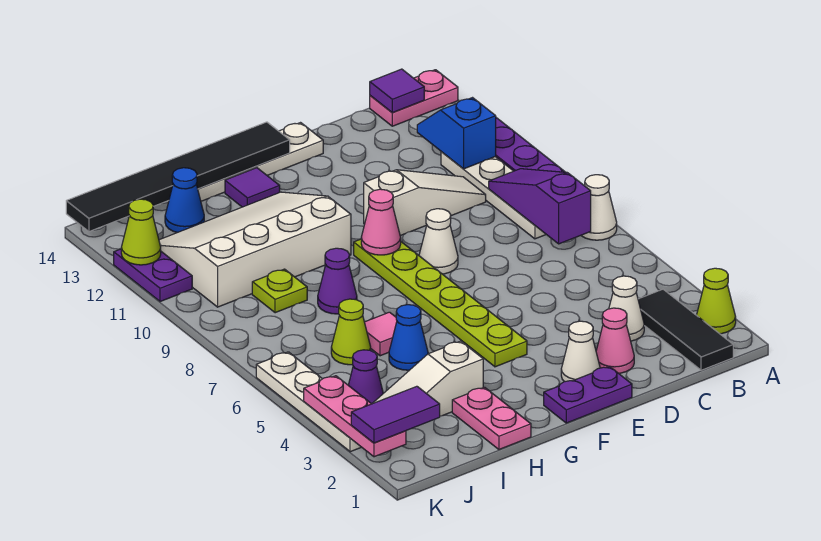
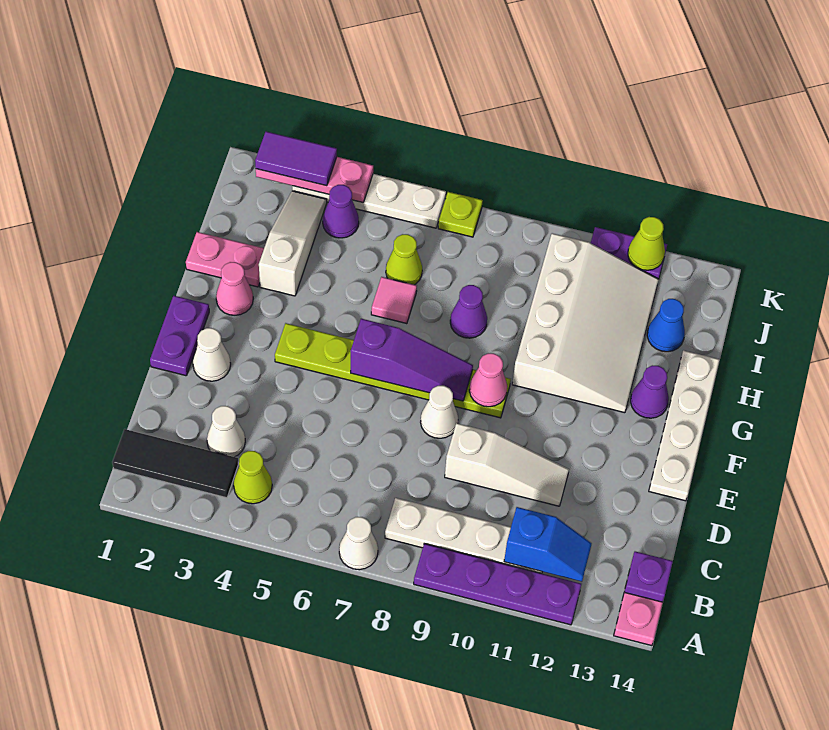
lime cone A2 level 1 -> lime cone B4 level 1
purple slope B7:B9 level 2 top 7 -> purple slope F6:F8 level 2 top 6
purple tile B14 level 2 -> purple plate B14 level 2
white slope C10:E10 level 1 top E -> white slope D9:D11 level 1 top 9
pink cone D2 level 1 -> pink cone G2 level 1
black tile F14:K14 level 2 -> none
purple tile G13 level 1 -> purple cone G13 level 1
blue cone H5 level 1 -> none
lime plate I9 level 1 -> lime plate K7 level 1
purple tile J2:K2 level 3 -> purple tile K2:K3 level 3

